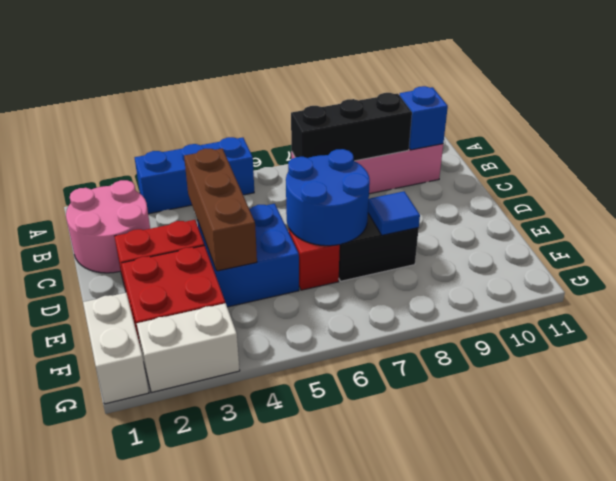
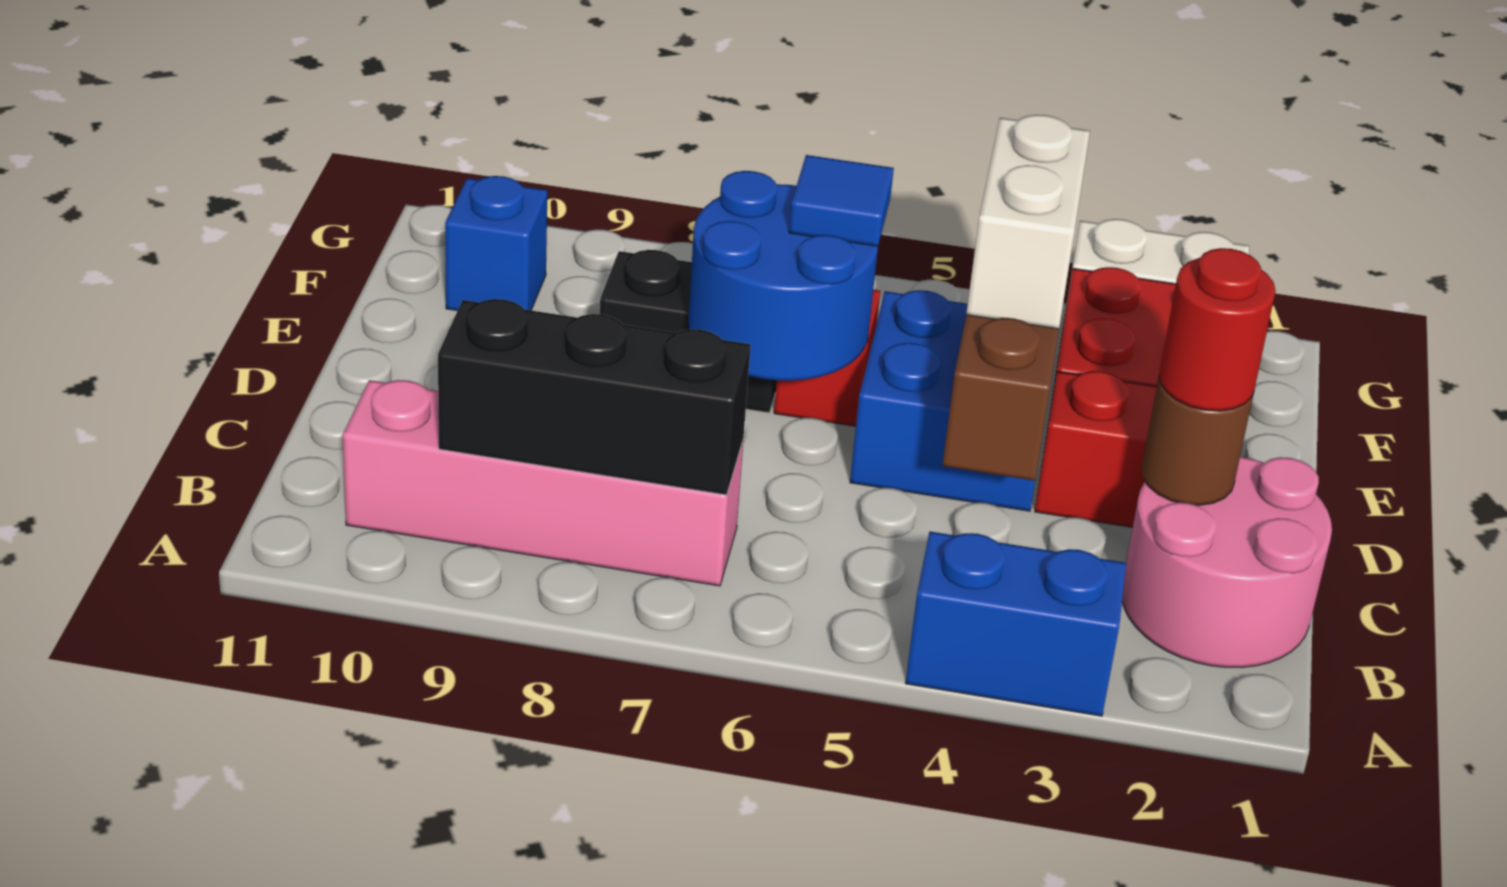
blue brick A3:A5 level 1 -> blue brick A3:A4 level 1
blue brick B10 level 2 -> blue brick F10 level 1
none -> brown round brick C2 level 2
none -> red round brick C2 level 3
blue tile E8 level 2 -> blue tile E6 level 3
white brick F1:G1 level 1 -> white brick D4:E4 level 3

